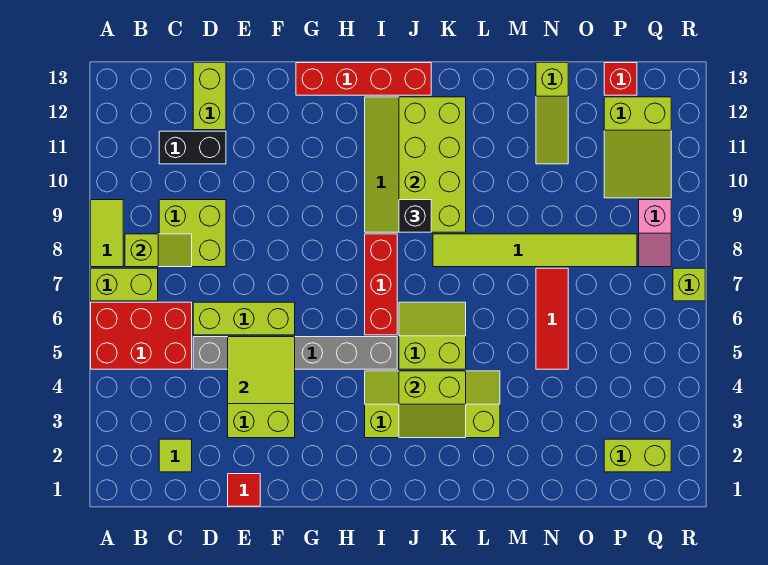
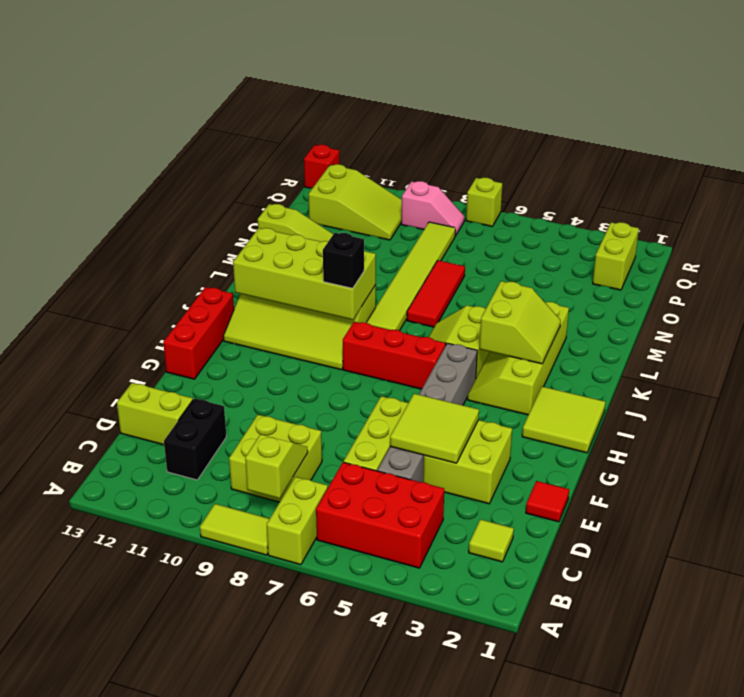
red brick A5:C6 level 1 -> red brick B4:C6 level 1
red brick G13:J13 level 1 -> red brick G13:I13 level 1
none -> lime tile H1:I2 level 1
red tile N5:N7 level 1 -> red tile L7:N7 level 1
red brick P13 level 1 -> red brick R13 level 1

